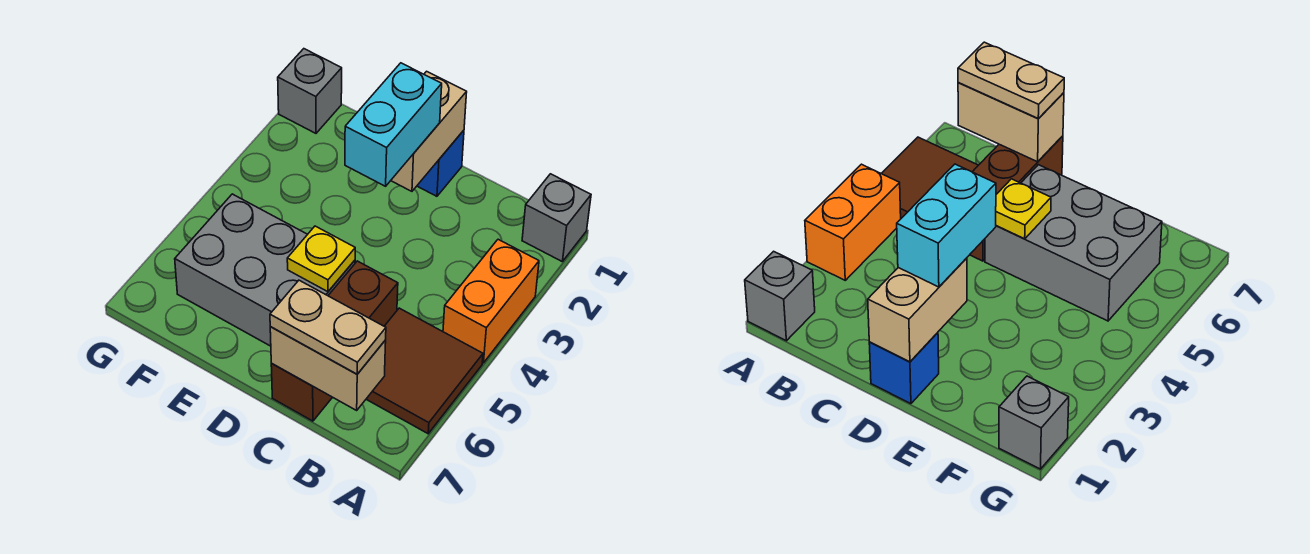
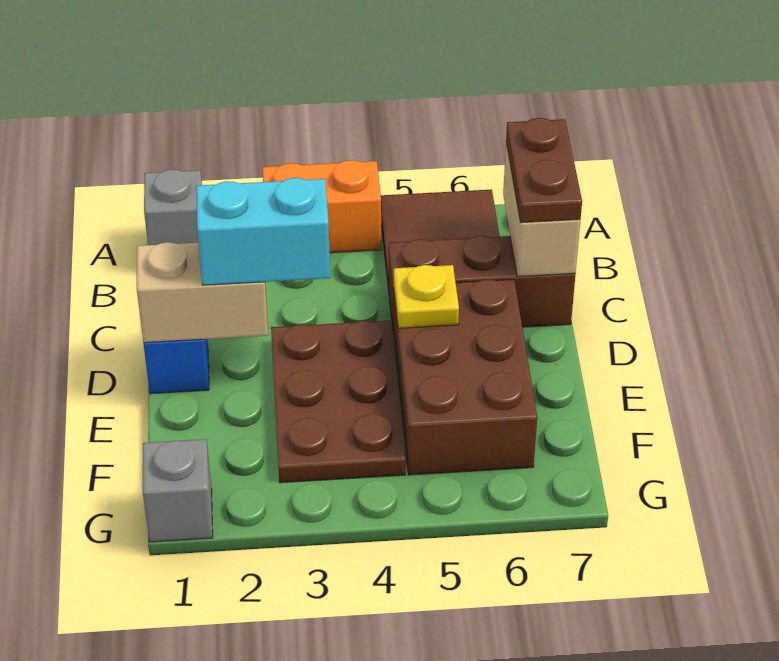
tan plate B7:C7 level 3 -> brown plate B7:C7 level 3
none -> brown plate D3:F4 level 1
grey brick D5:F6 level 1 -> brown brick D5:F6 level 1

